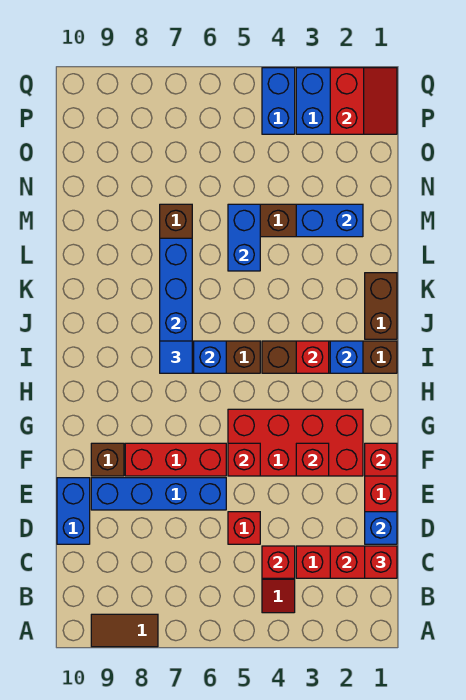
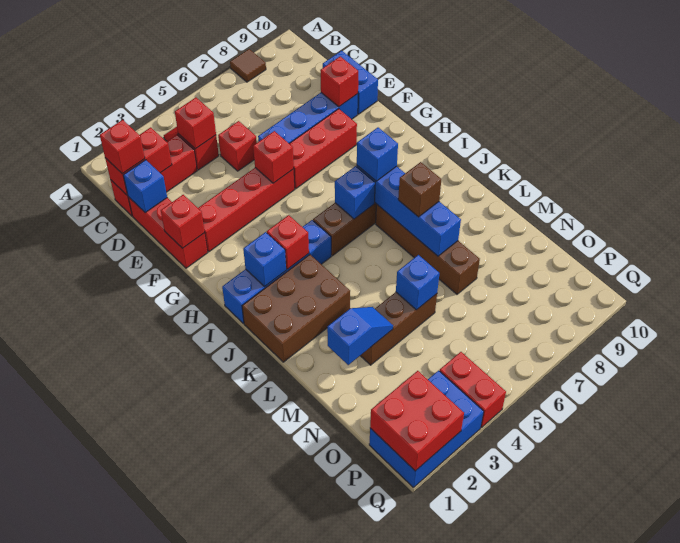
brown tile A8:A9 level 1 -> brown tile A8 level 1
red brick F2:G5 level 1 -> red brick F2:F5 level 1
red brick F3 level 2 -> red brick E9 level 2
brown brick F9 level 1 -> brown brick K7 level 3
brown brick I1:I4 level 1 -> blue brick I1:I4 level 1
blue tile I7 level 3 -> blue brick I7 level 3
brown brick J1:K1 level 1 -> brown brick J1:K3 level 1
blue brick L5:M5 level 2 -> blue brick M5 level 2
blue brick M2:M3 level 2 -> blue slope M2:M3 level 2 top 2
red slope P1:Q2 level 2 top 2 -> red brick P1:Q2 level 2
blue brick P4:Q4 level 1 -> red brick P4:Q4 level 1

